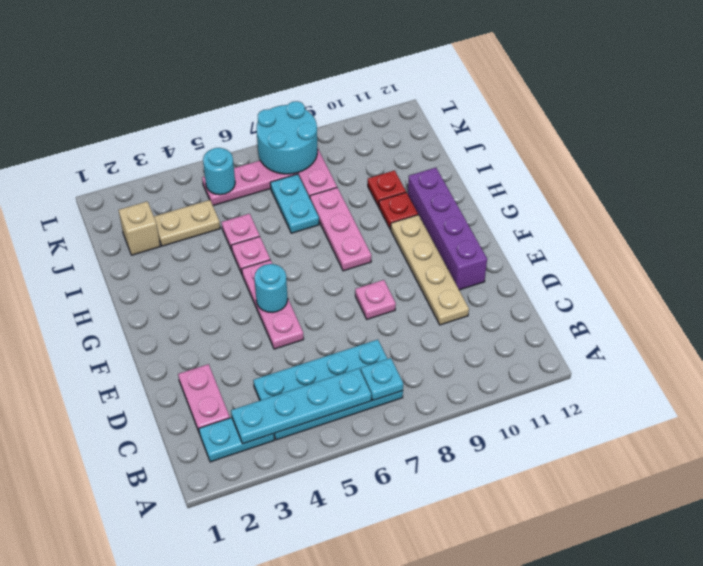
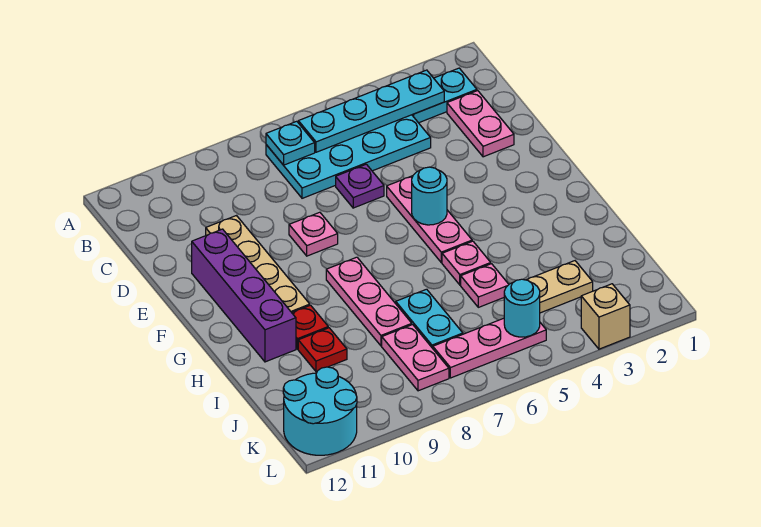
none -> purple plate D6 level 1
tan brick J2 level 1 -> tan brick L3 level 1
cyan round brick K7:L8 level 2 -> cyan round brick K11:L12 level 1

